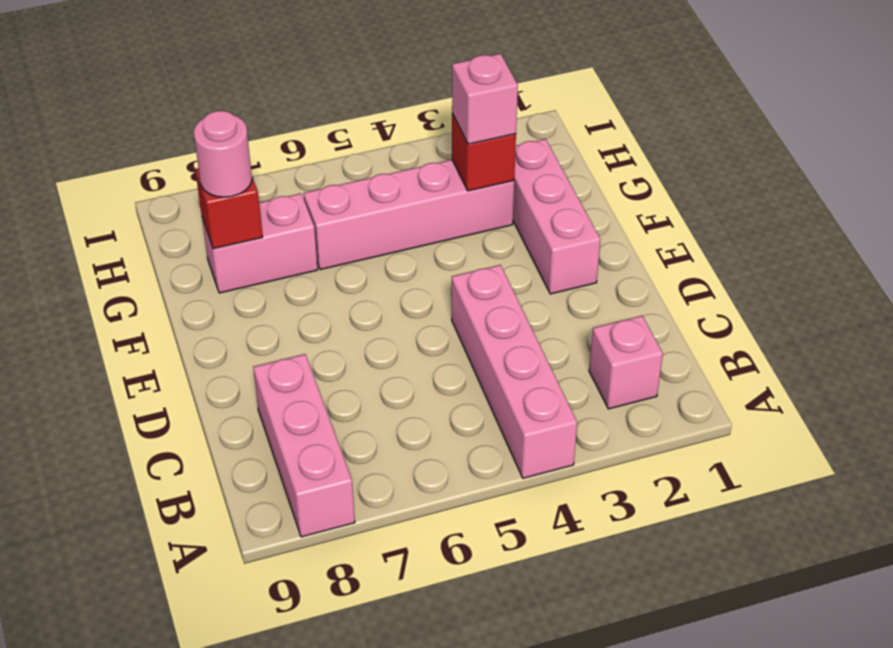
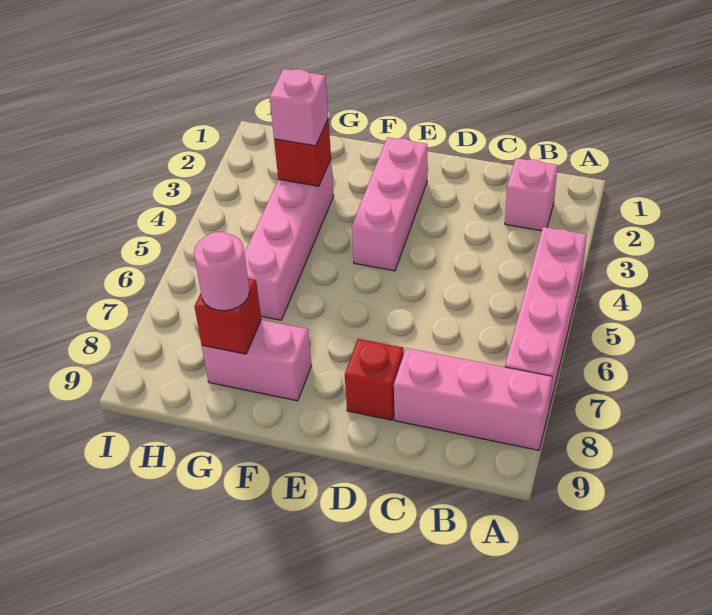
pink brick A4:D4 level 1 -> pink brick A4:A7 level 1
none -> red brick D8 level 1
pink brick E2:G2 level 1 -> pink brick E2:E4 level 1
pink brick G7:G8 level 1 -> pink brick F8:G8 level 1

